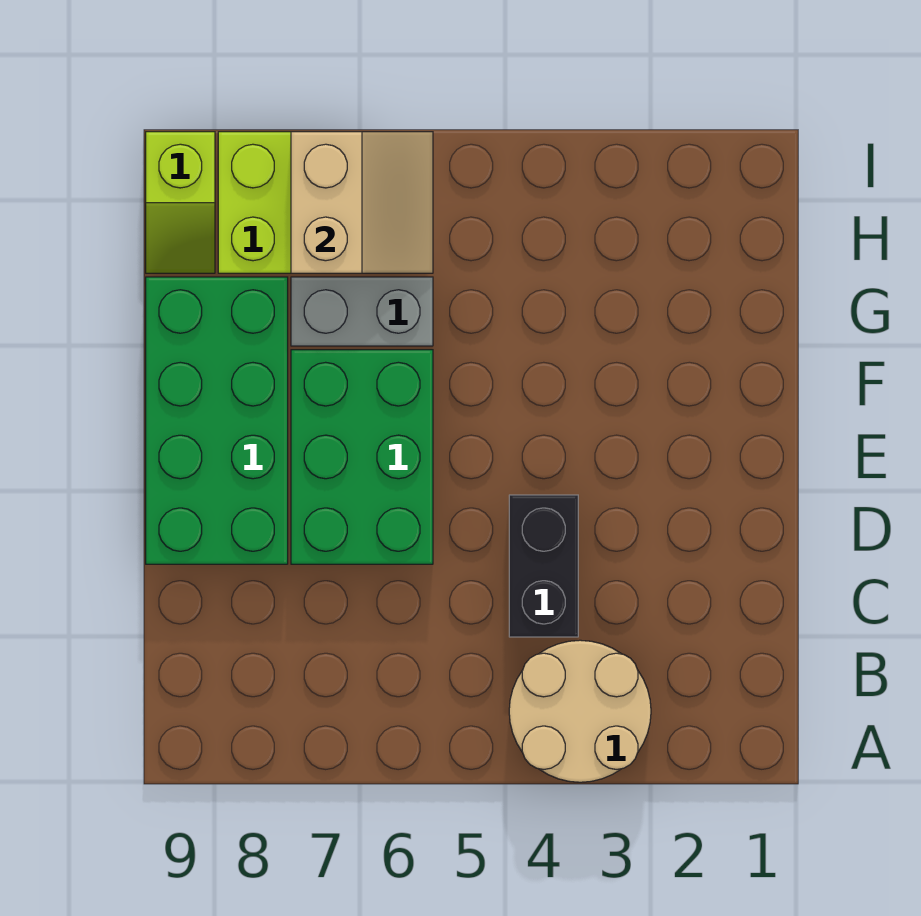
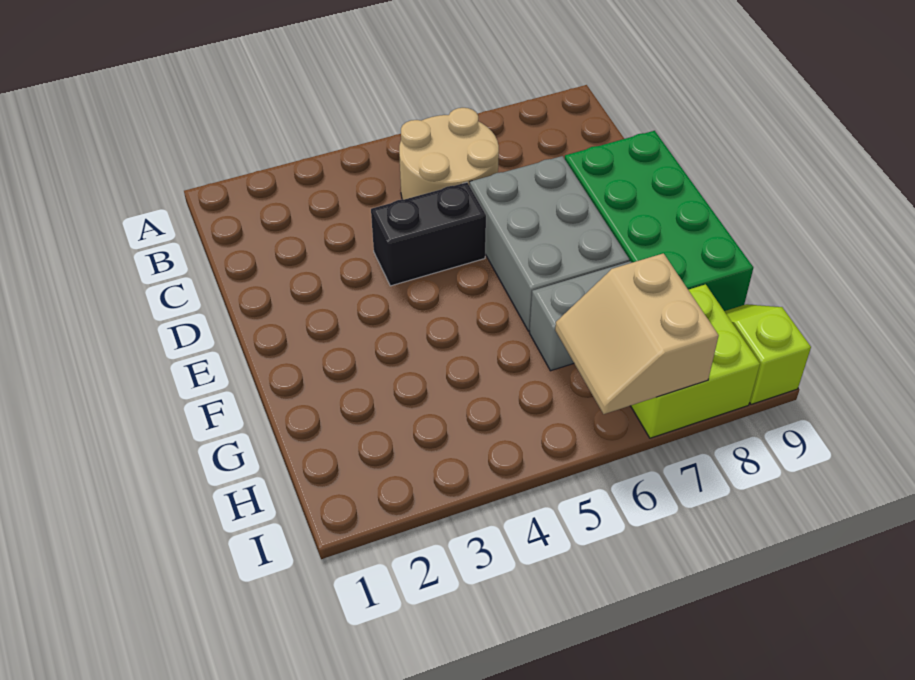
tan round brick A3:B4 level 1 -> tan round brick B5:C6 level 1
black brick C4:D4 level 1 -> black brick D4:D5 level 1
green brick D6:F7 level 1 -> grey brick D6:F7 level 1

